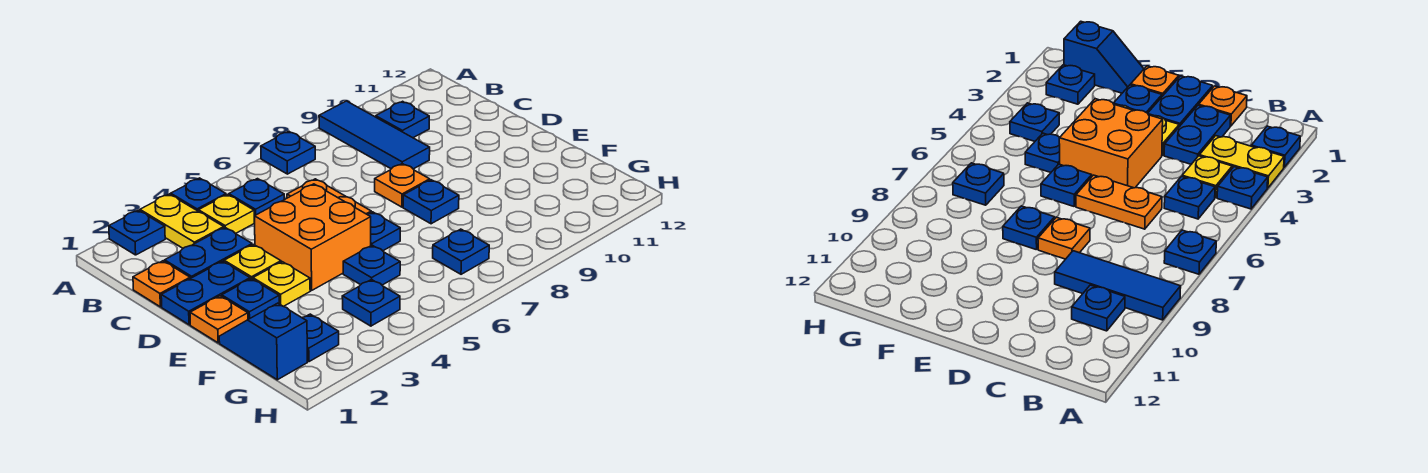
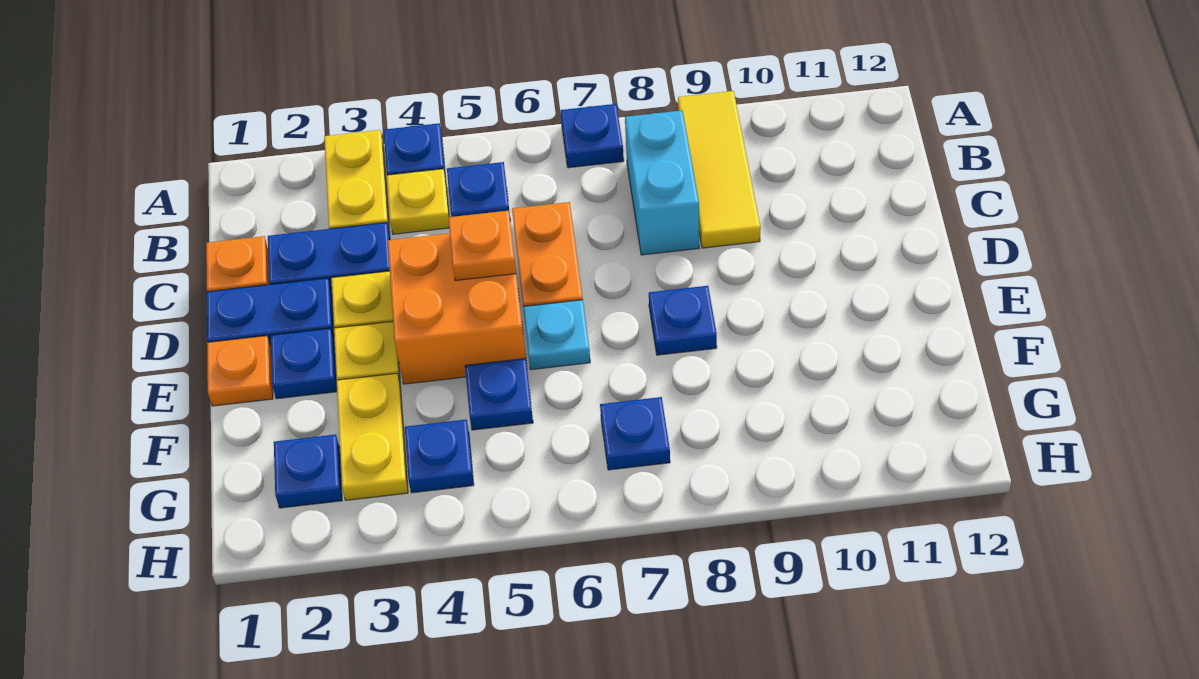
blue plate A2 level 1 -> none
blue tile A9:C9 level 1 -> yellow tile A9:C9 level 1
none -> cyan brick B8:C8 level 1
blue plate B10 level 1 -> none
orange plate D8 level 1 -> orange plate D5 level 2
blue plate E6 level 1 -> cyan plate E6 level 1
blue slope F1:G1 level 1 top G -> none
none -> yellow plate F3:G3 level 1

